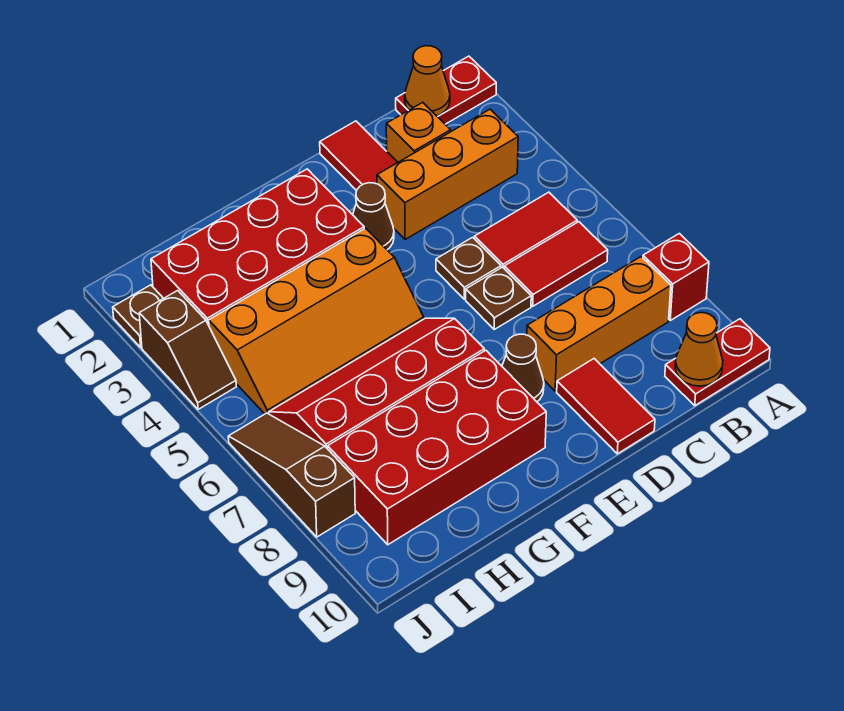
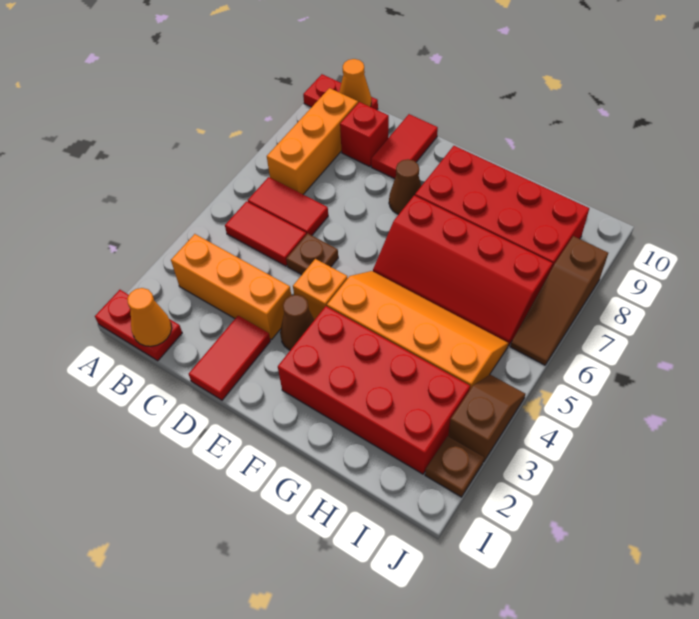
red brick A8 level 1 -> red brick C9 level 1
orange brick B8:D8 level 1 -> orange brick B7:B9 level 1
orange brick C2 level 1 -> orange brick E4 level 1
brown plate D6 level 1 -> none

